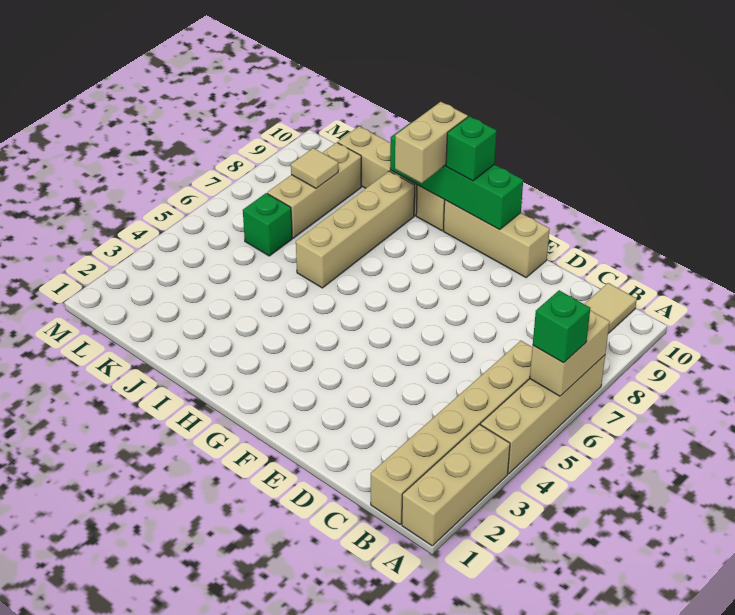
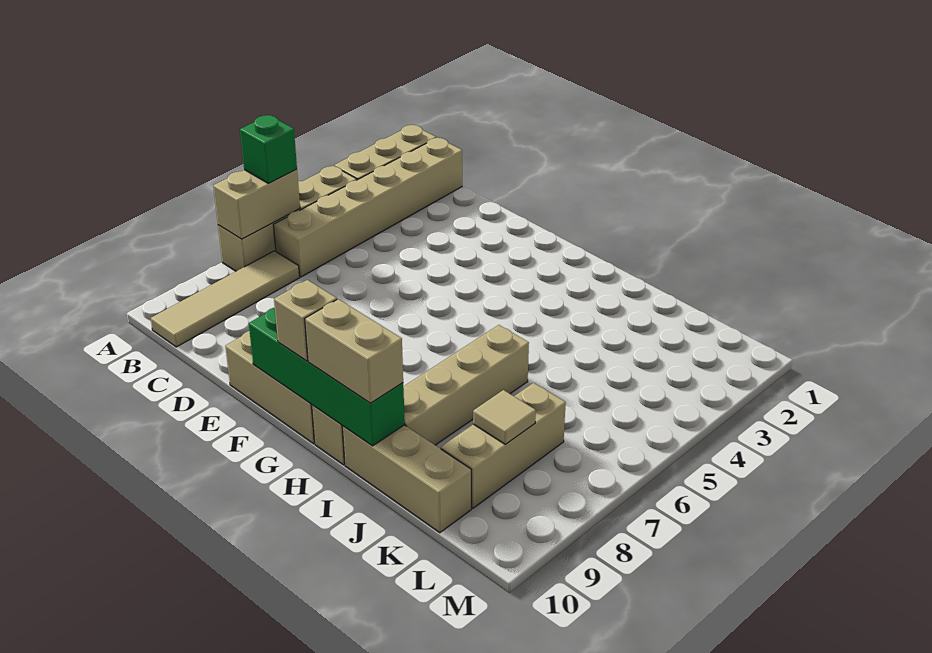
green brick G10 level 3 -> tan brick G10 level 3
tan brick H9:H10 level 3 -> tan brick H10:I10 level 3
green brick K6 level 1 -> none

